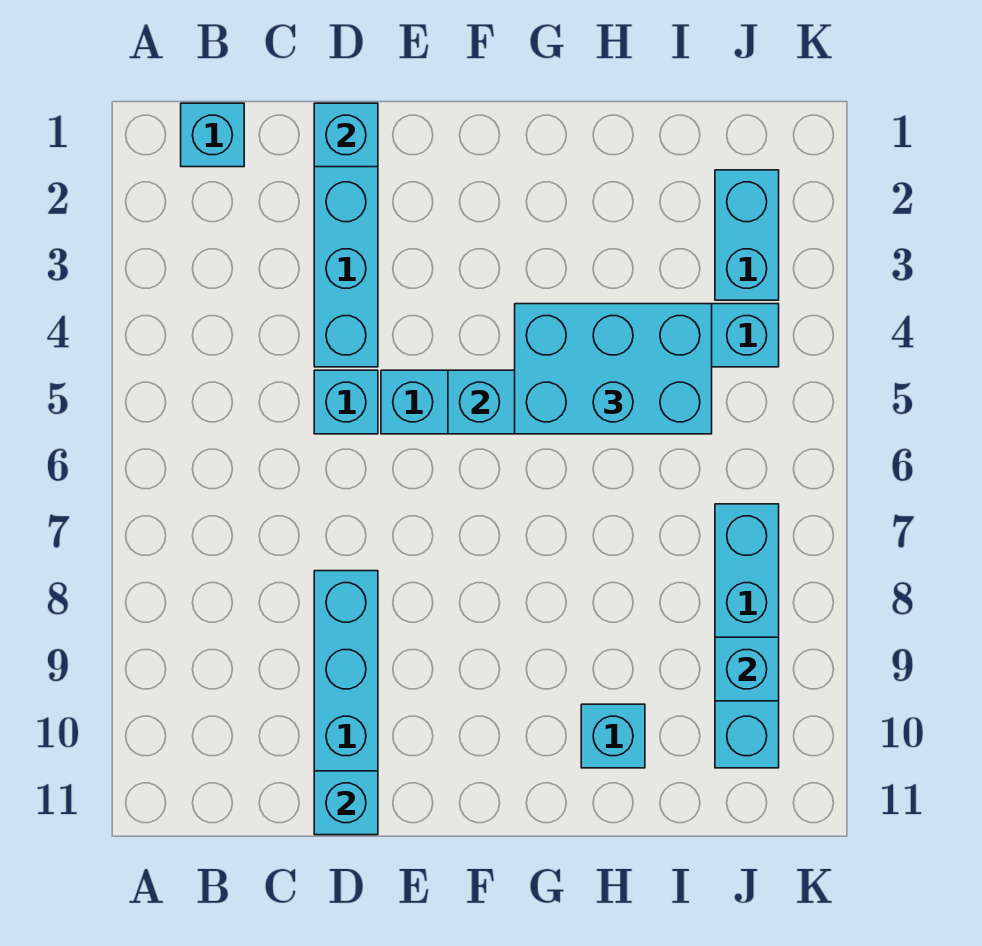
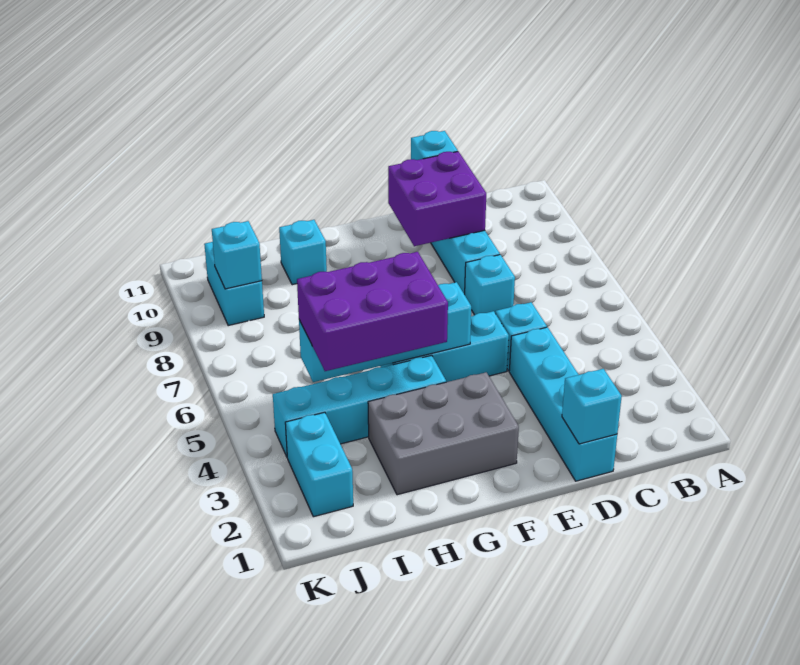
cyan brick B1 level 1 -> cyan brick D7 level 1
none -> purple brick D9:E10 level 2
none -> grey brick F2:H3 level 1
cyan brick G4:I5 level 3 -> purple brick G4:I5 level 3
cyan brick J7:J10 level 1 -> cyan brick J9:J10 level 1

